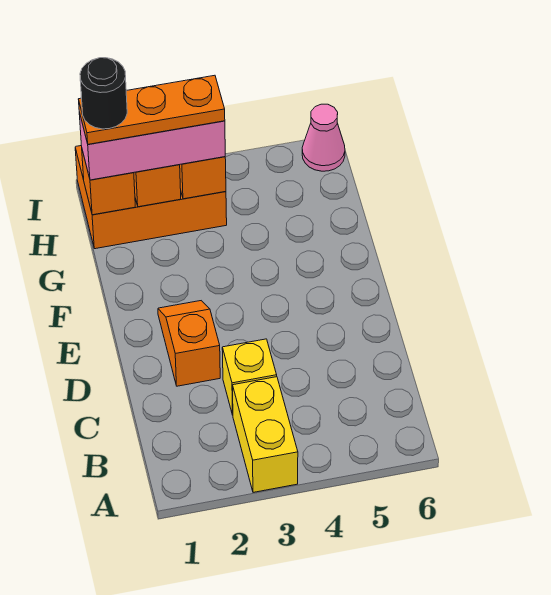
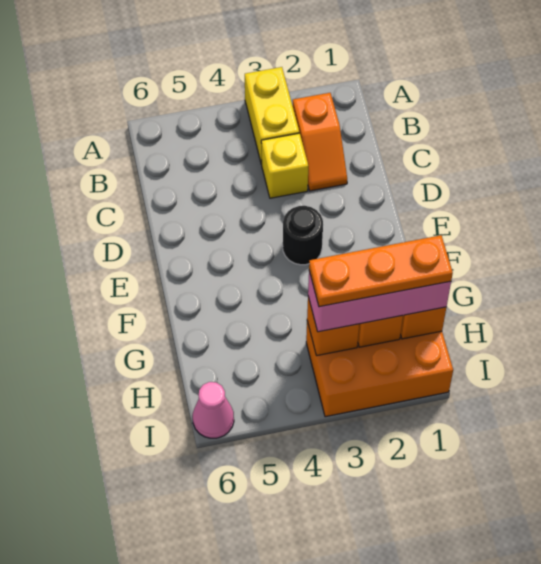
orange slope D2:E2 level 1 top D -> orange slope B2:C2 level 1 top B
black round brick H1 level 5 -> black round brick E3 level 1

